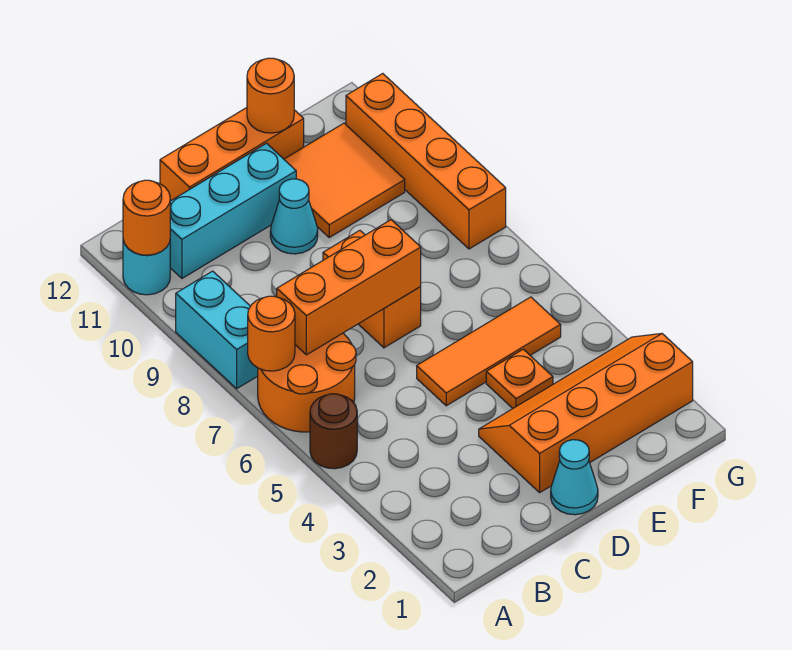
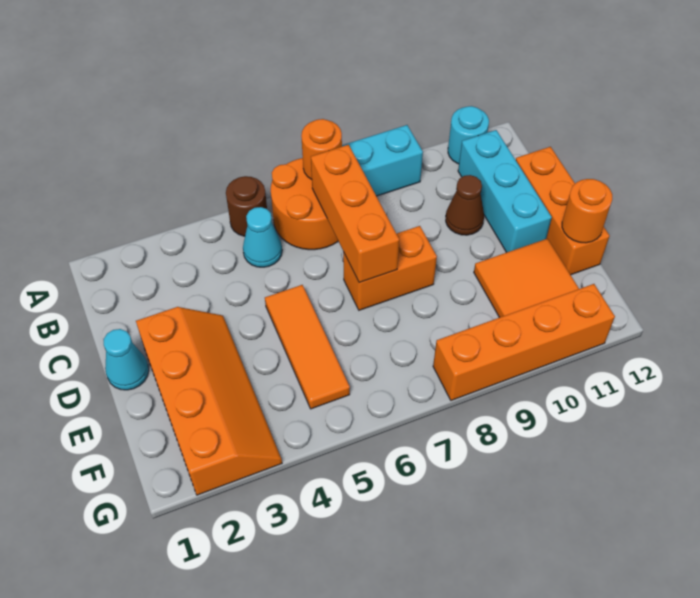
orange round brick A11 level 2 -> none
none -> brown cone C10 level 1
cyan cone D10 level 1 -> cyan cone B5 level 1
orange plate E4 level 1 -> none

